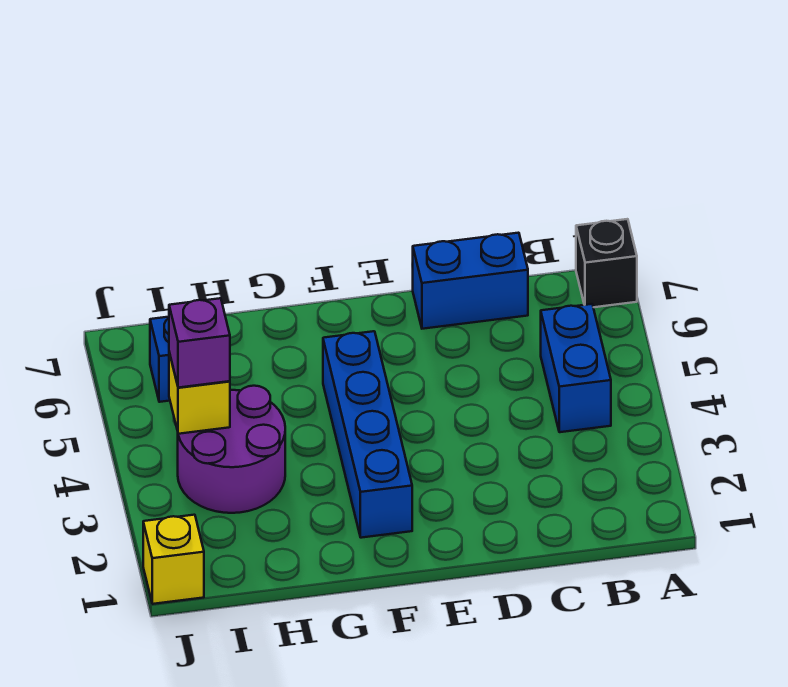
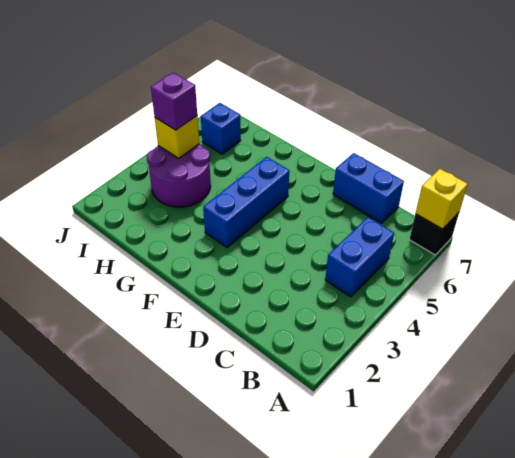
blue brick F2:F5 level 1 -> blue brick F3:F5 level 1
yellow brick J1 level 1 -> yellow brick A7 level 2

